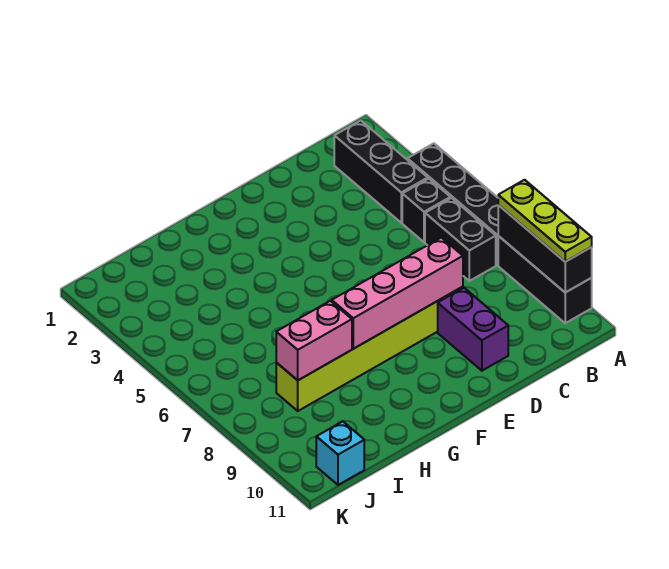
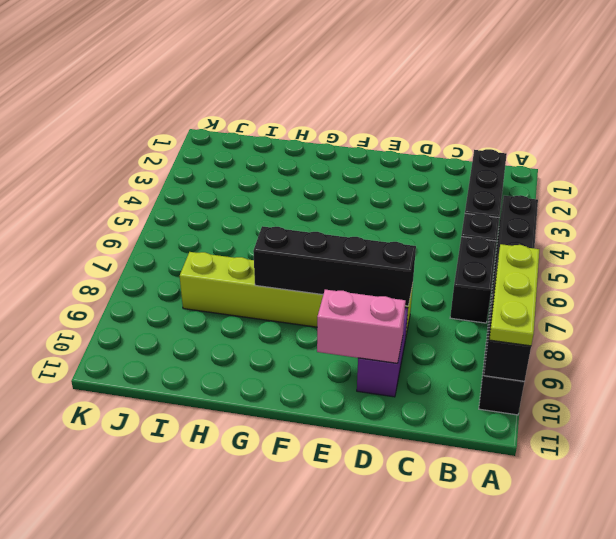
pink brick D8:G8 level 2 -> black brick D8:G8 level 2
pink brick H8:I8 level 2 -> pink brick D10:E10 level 2
cyan brick J11 level 1 -> none

